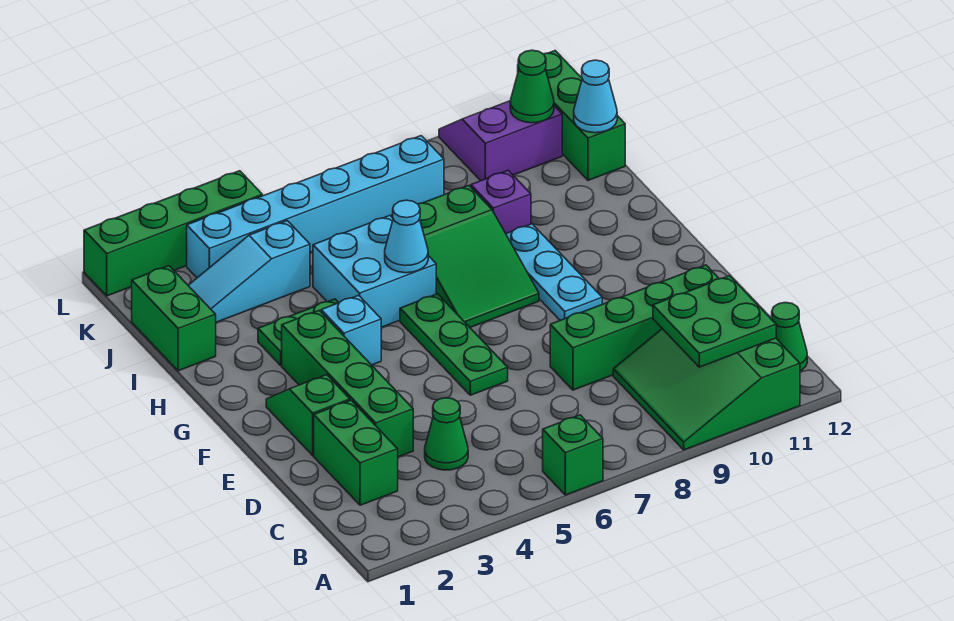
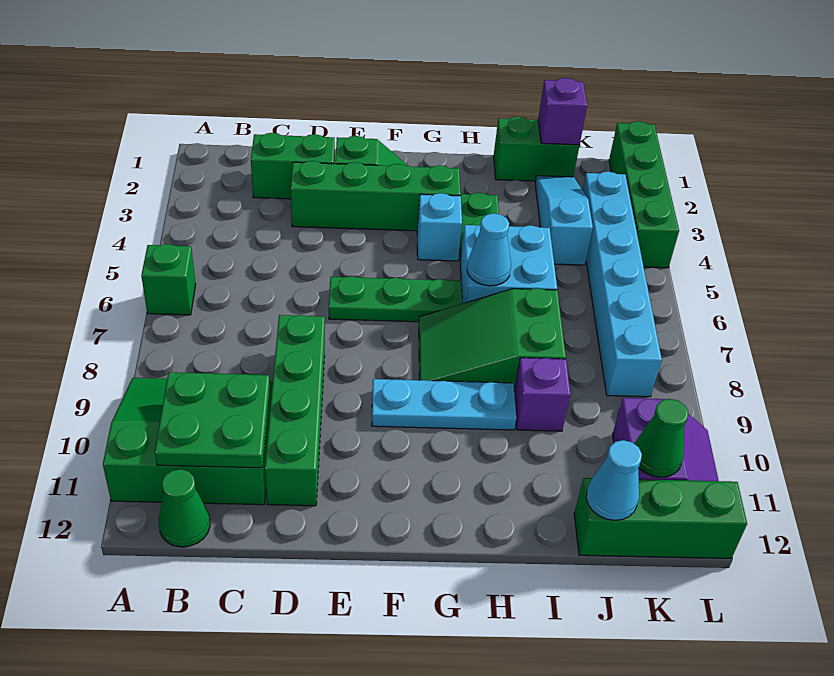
green cone C4 level 1 -> none
none -> purple brick J1 level 2

